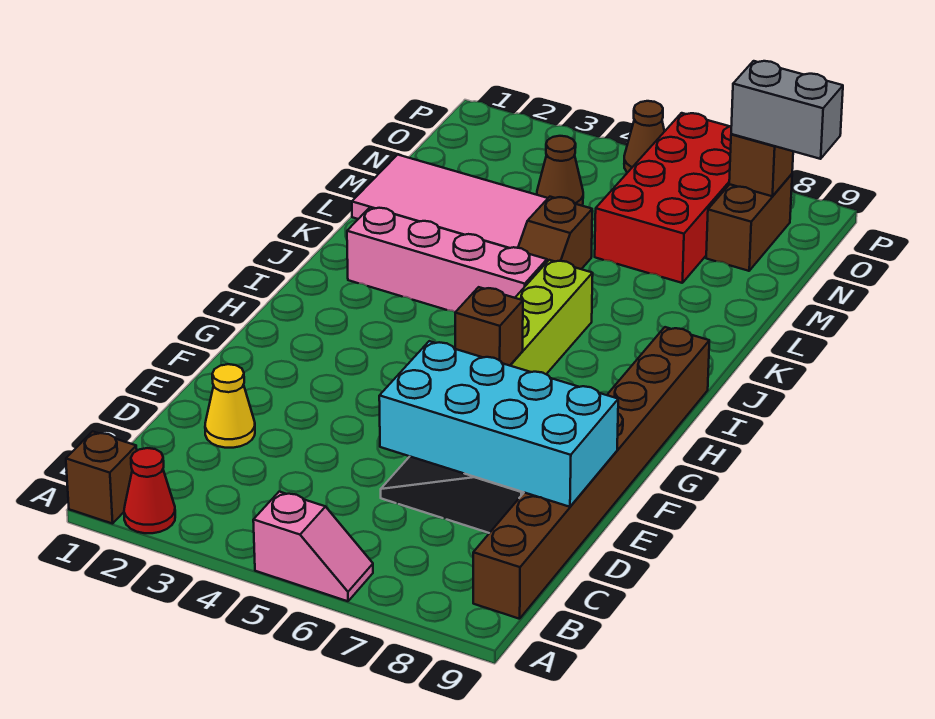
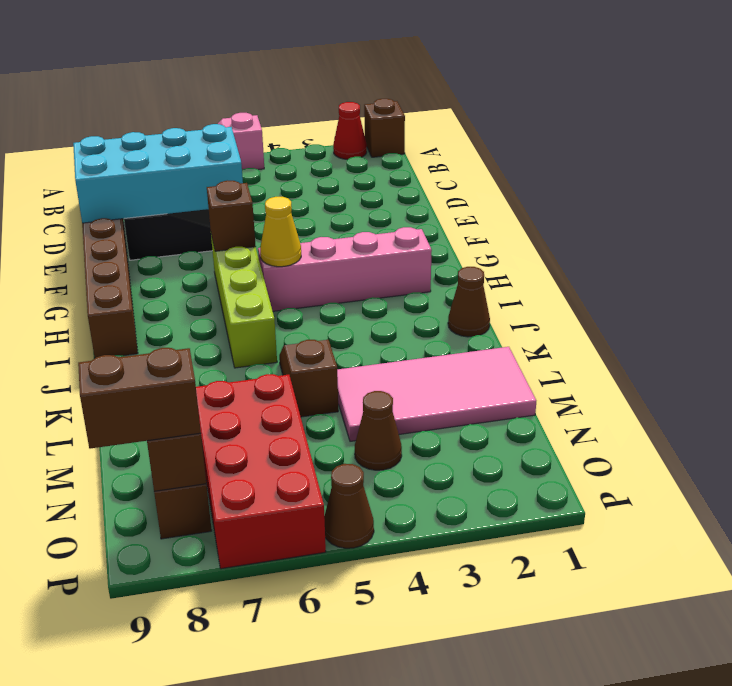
yellow cone D2 level 1 -> yellow cone H5 level 2
none -> brown cone J1 level 1
pink brick J2:J5 level 1 -> pink brick H2:H5 level 1
grey brick O8:O9 level 3 -> brown brick O8:O9 level 3

